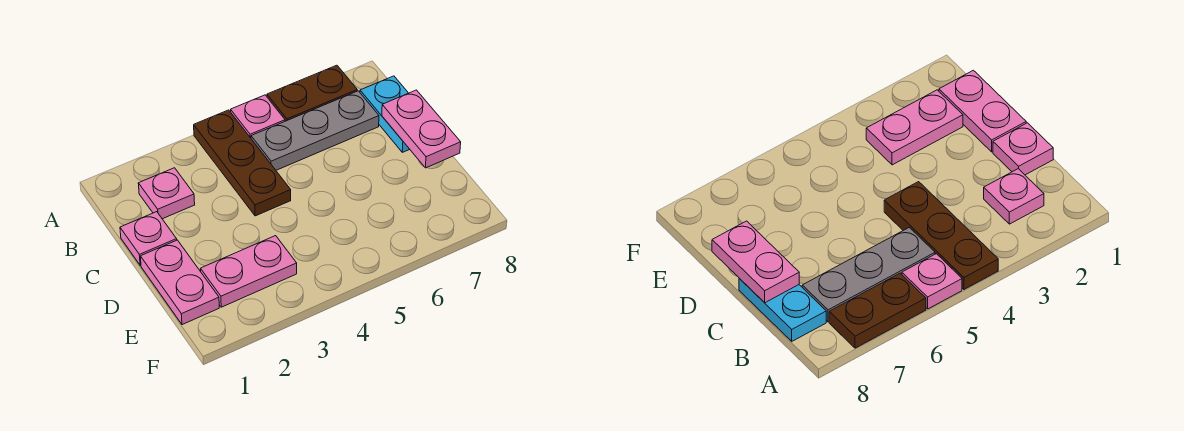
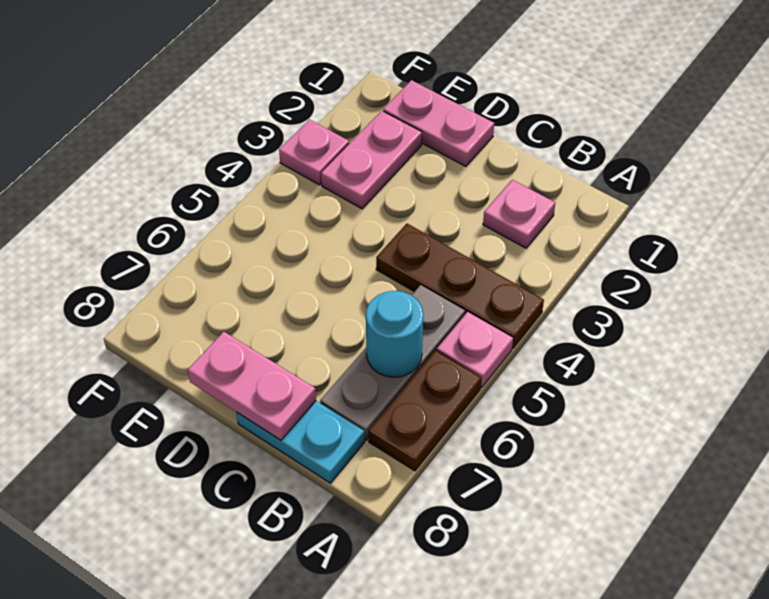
none -> cyan round brick B6 level 2
pink plate C1 level 1 -> pink plate F3 level 1

